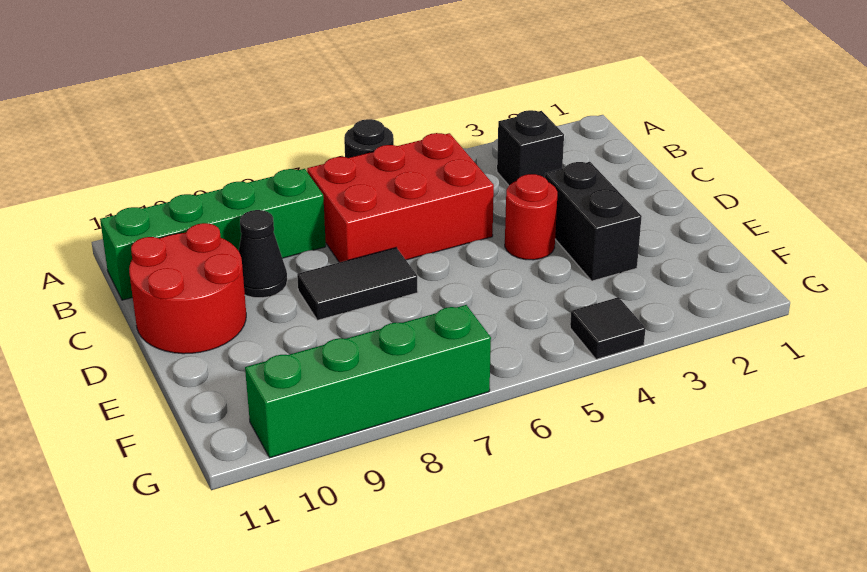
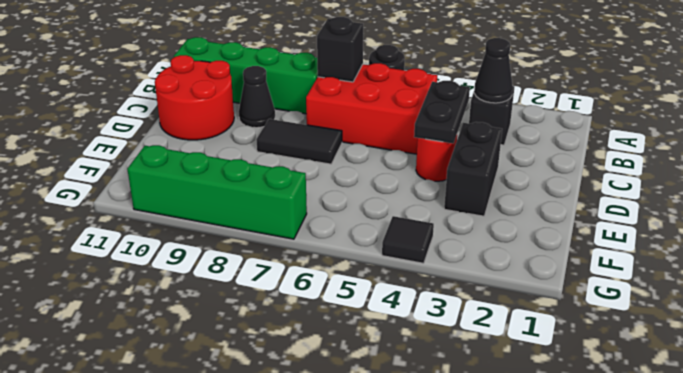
none -> black cone B3 level 2
none -> black brick B7 level 2
none -> black plate C4:D4 level 2

